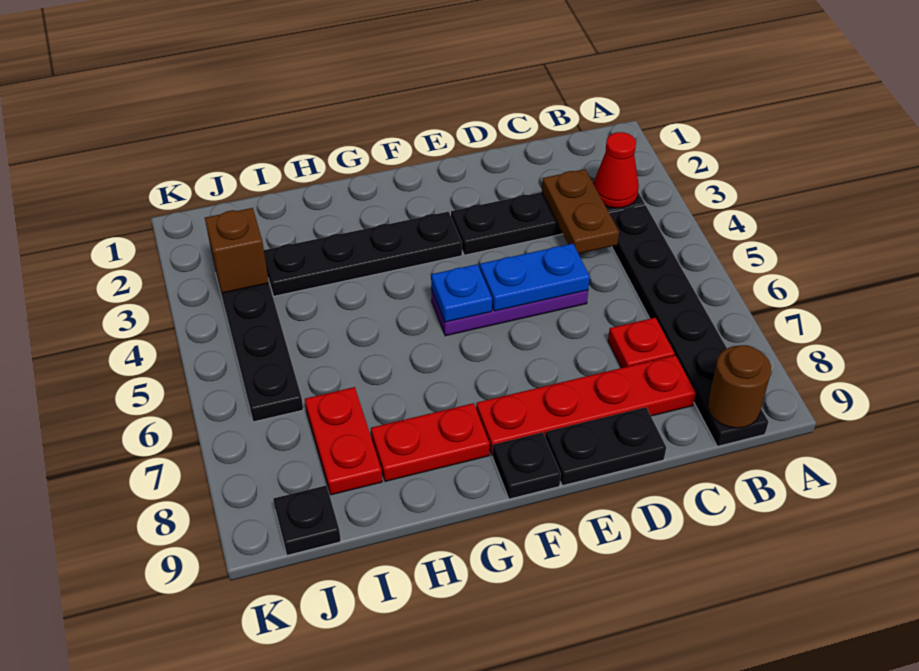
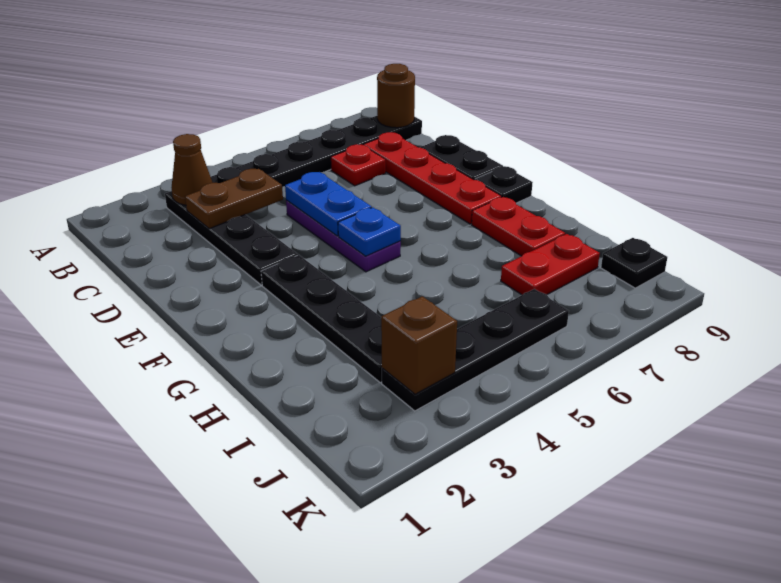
red cone B3 level 2 -> brown cone B3 level 2

